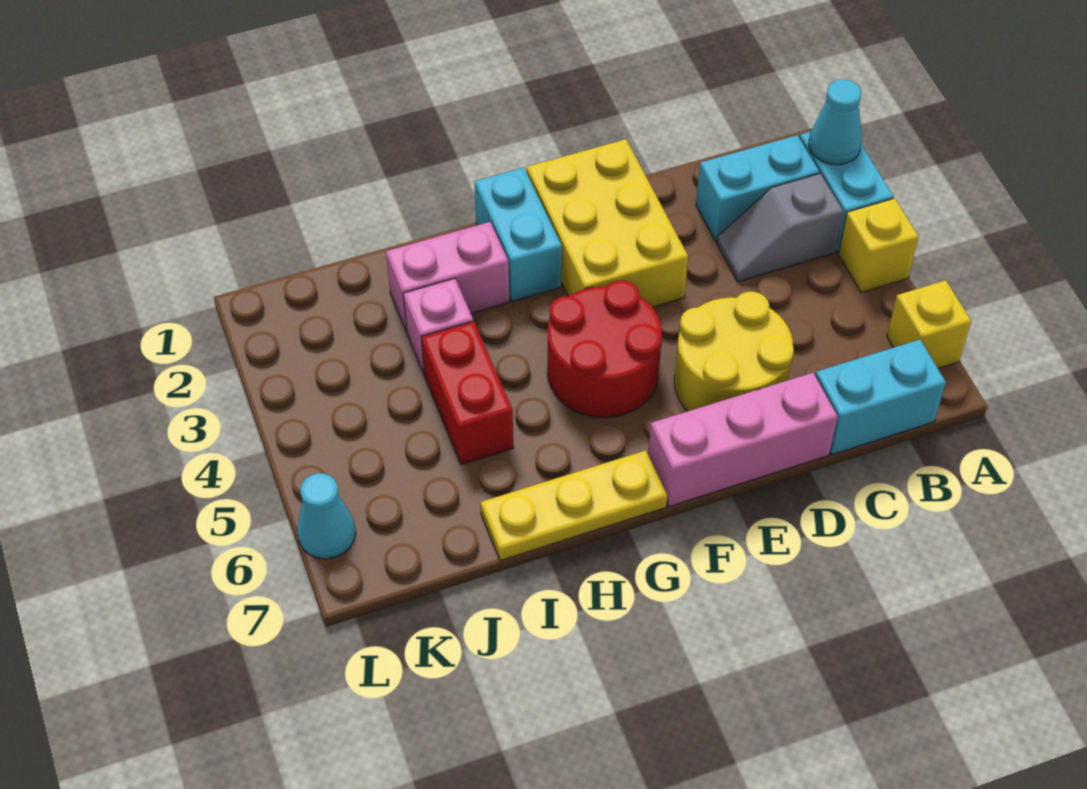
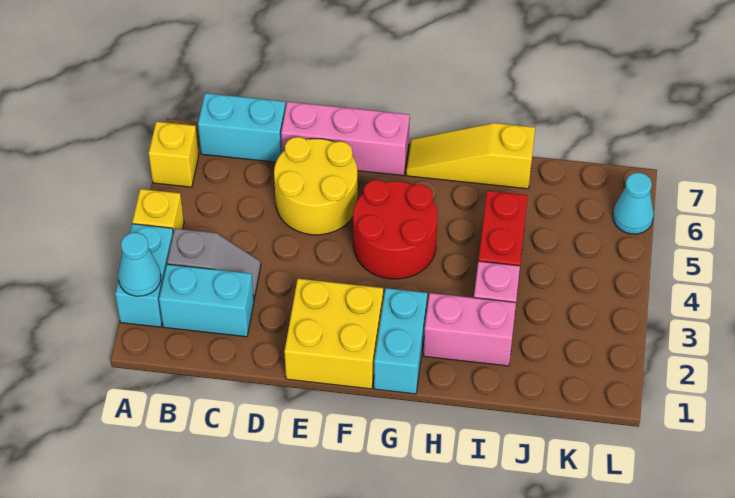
yellow brick E1:F3 level 1 -> yellow brick E1:F2 level 1
yellow plate G7:I7 level 1 -> yellow slope G7:I7 level 1 top I

